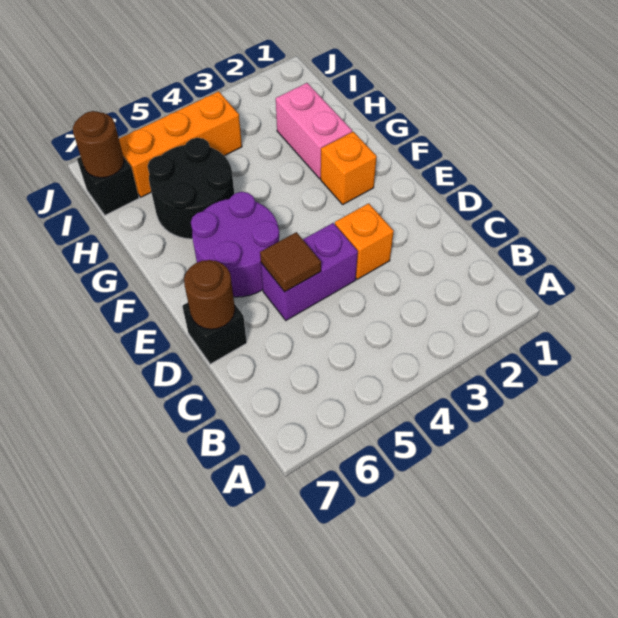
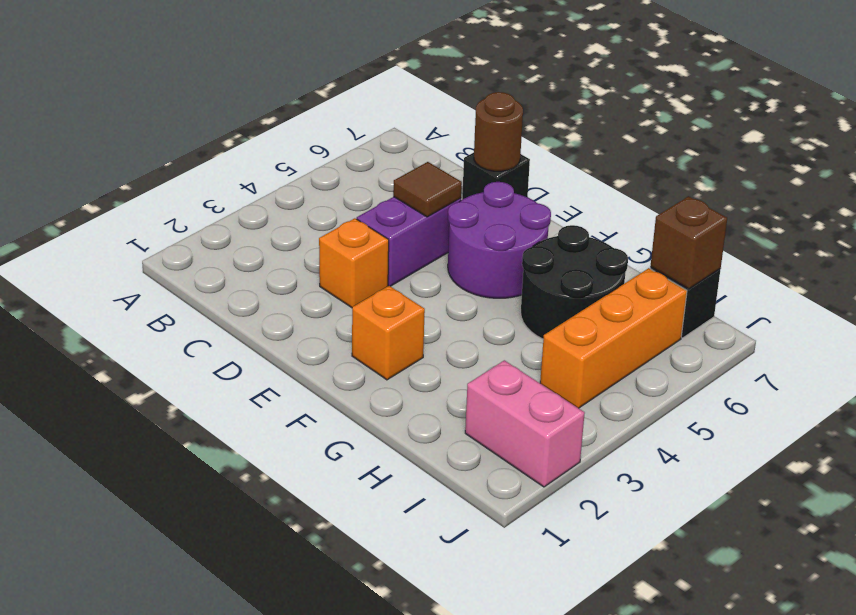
pink brick G2:H2 level 1 -> pink brick I2:J2 level 1
brown round brick I7 level 2 -> brown brick I7 level 2

